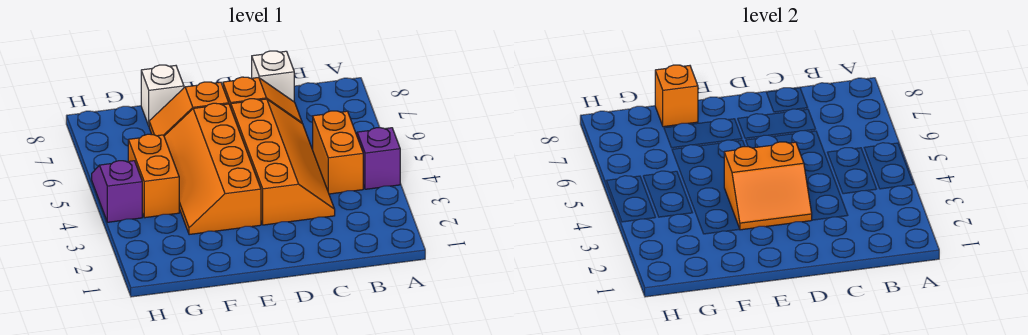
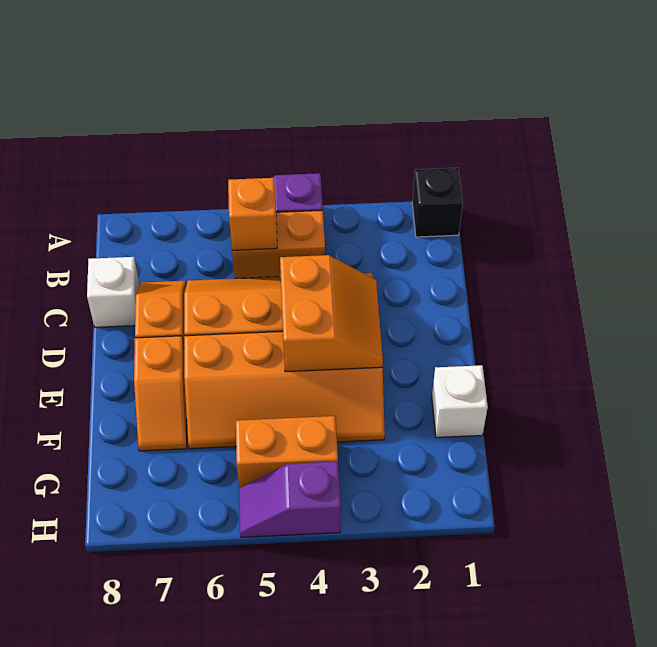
none -> black brick A1 level 1
white brick F8 level 1 -> white brick F1 level 1
orange brick F8 level 2 -> orange brick B5 level 2

